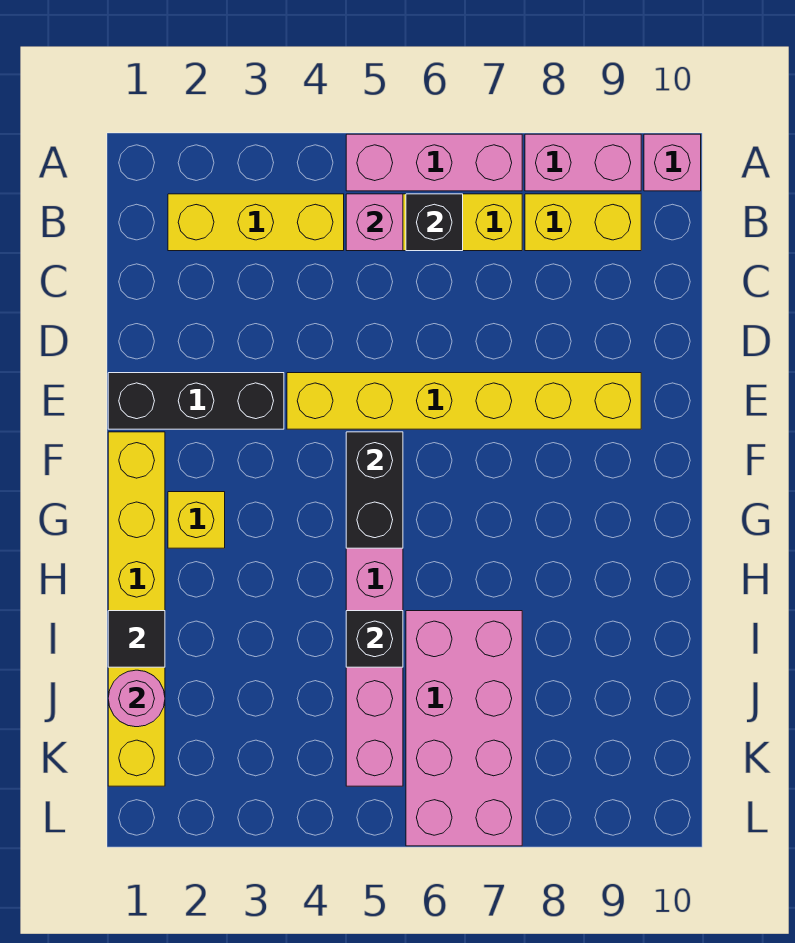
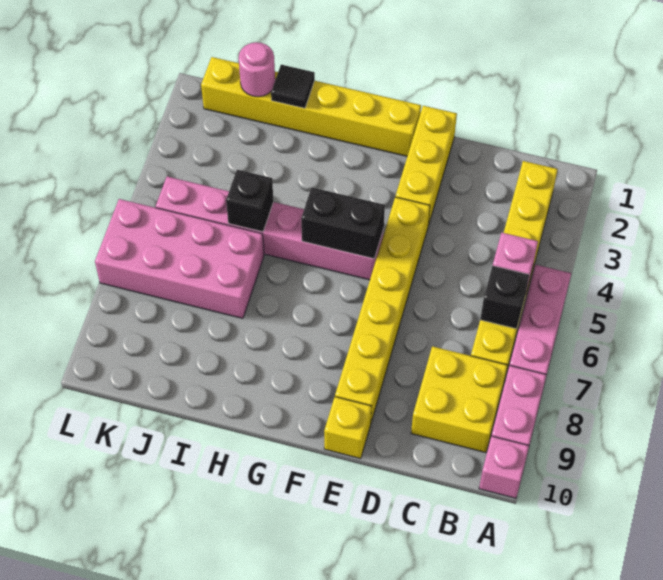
yellow brick B8:B9 level 1 -> yellow brick B8:C9 level 1
black brick E1:E3 level 1 -> yellow brick E1:E3 level 1
yellow brick G2 level 1 -> yellow brick E10 level 1

